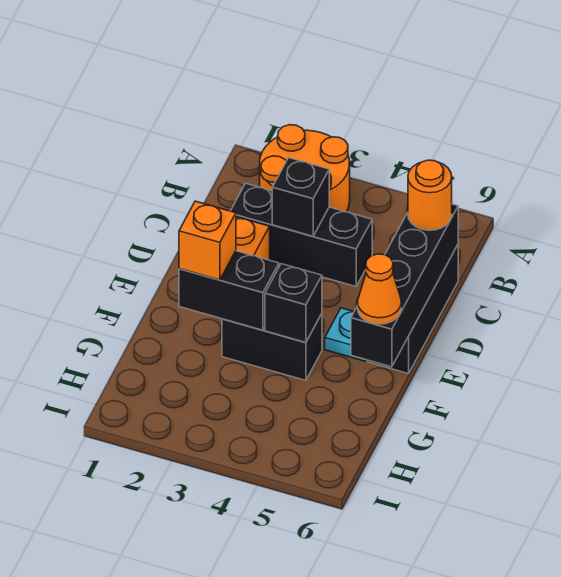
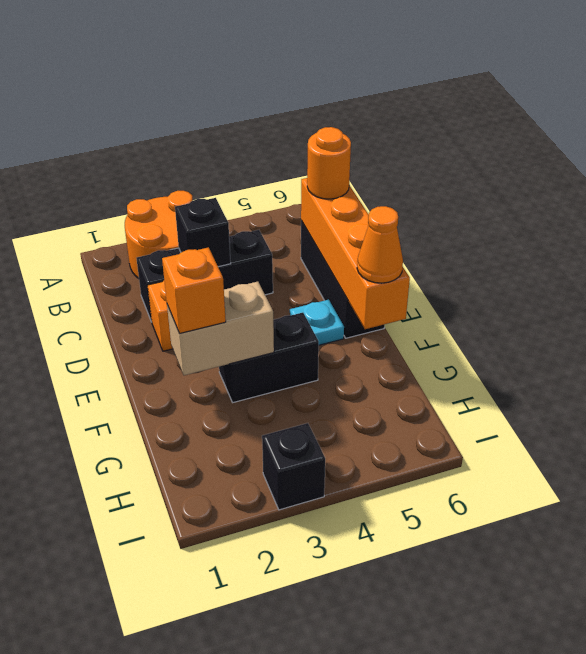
black brick C6:F6 level 2 -> orange brick C6:F6 level 2
black brick F2:F3 level 2 -> tan brick F2:F3 level 2
black brick F4 level 2 -> black brick I3 level 1

